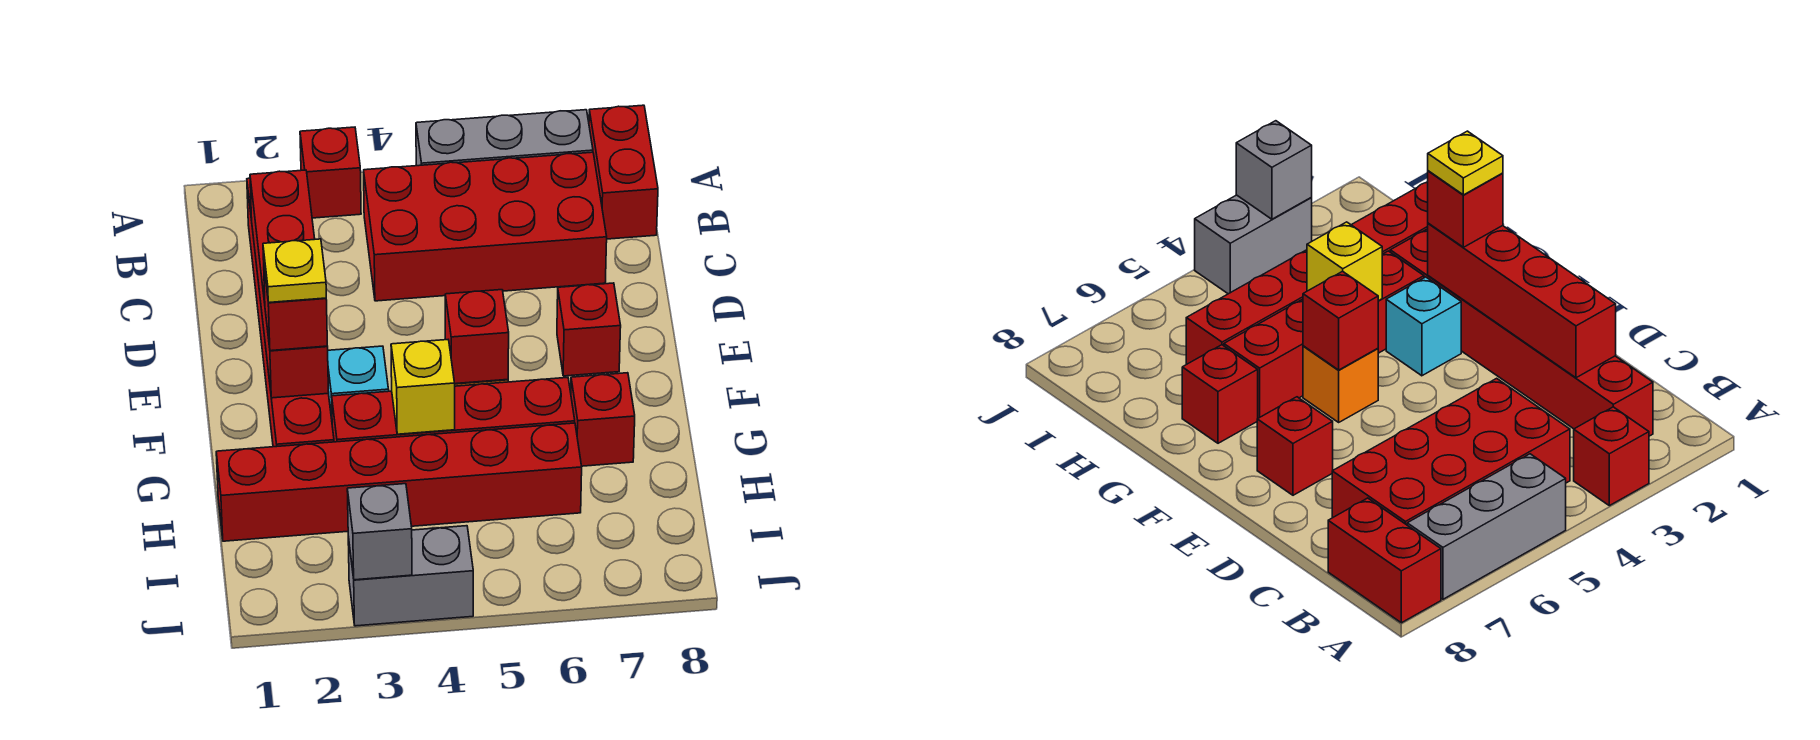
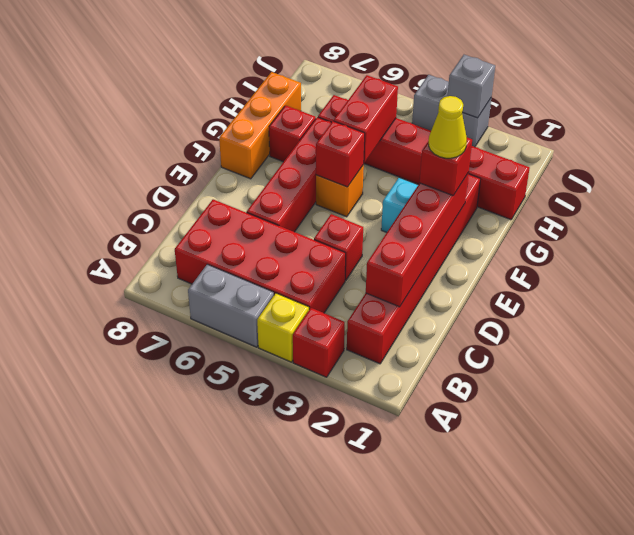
grey brick A5:A7 level 1 -> grey brick A5:A6 level 1
red brick A8:B8 level 1 -> red brick G5:H5 level 2
red brick E7 level 1 -> red brick D4 level 1
yellow plate F2 level 4 -> yellow cone F2 level 4
none -> orange brick F8:H8 level 1
red brick G3:G6 level 1 -> red brick D6:G6 level 1
yellow brick G4 level 2 -> yellow brick A4 level 1

